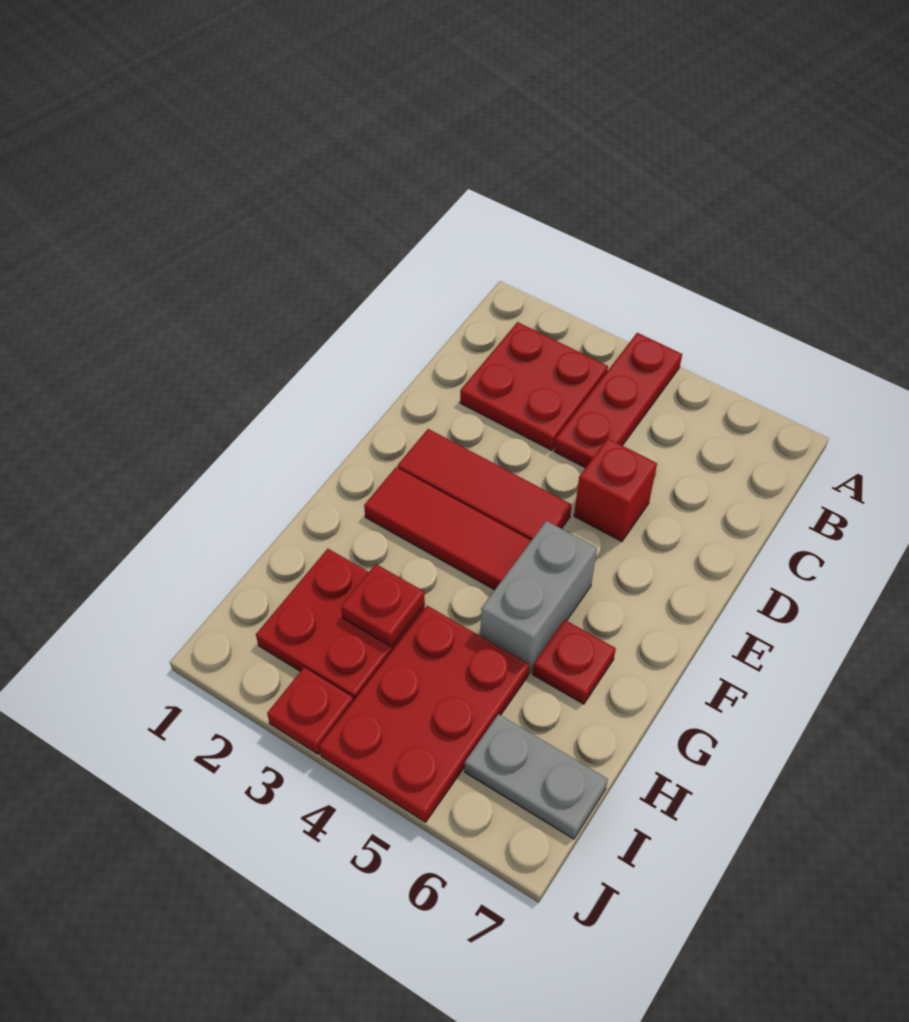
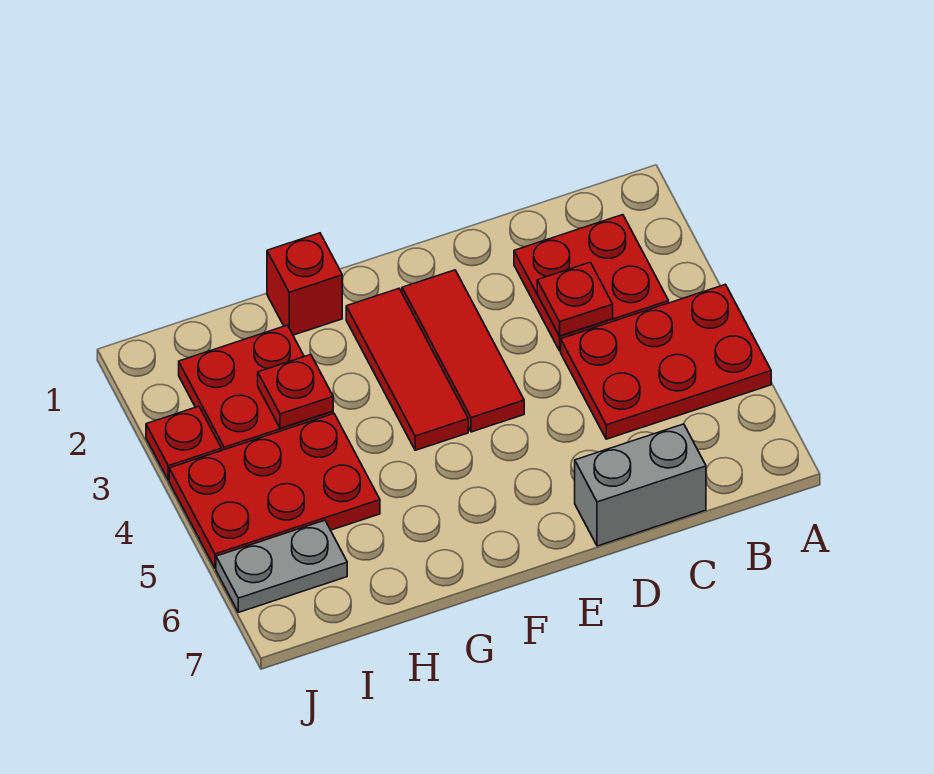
red plate A4:C4 level 1 -> red plate A4:C5 level 1
red brick D5 level 1 -> red brick G1 level 1
grey brick F5:G5 level 1 -> grey brick C7:D7 level 1
red plate G6 level 1 -> red plate C3 level 2
grey plate I6:I7 level 1 -> grey plate I6:J6 level 1

